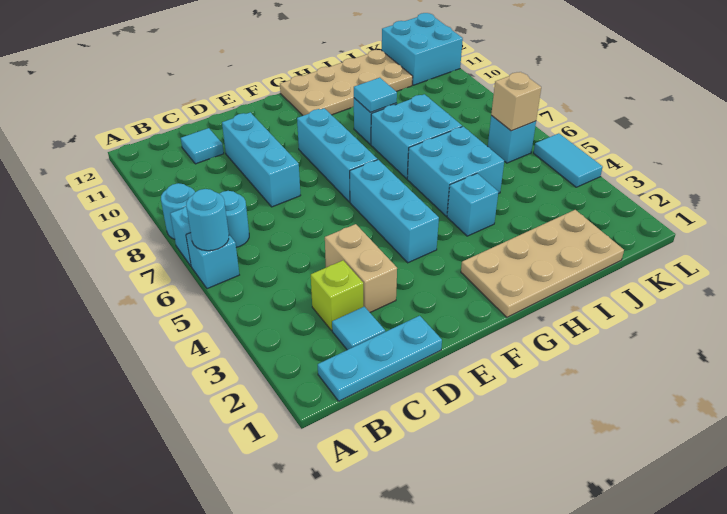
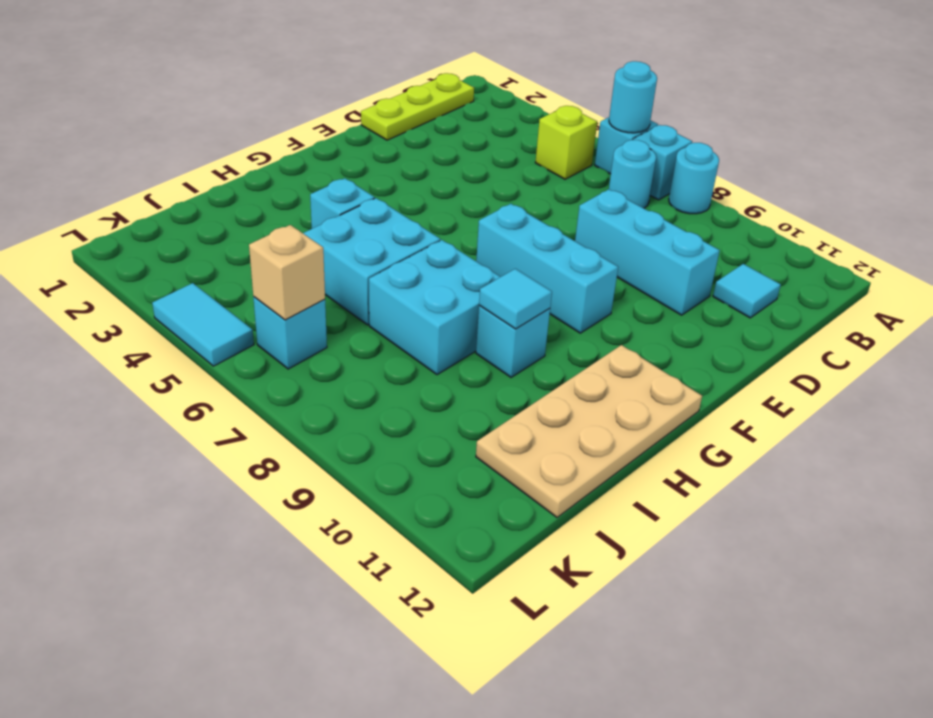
cyan plate B1:D1 level 1 -> lime plate B1:D1 level 1
cyan tile C2 level 1 -> none
lime brick C3 level 1 -> lime brick B5 level 1
tan brick D3:D4 level 1 -> none
cyan brick F4:F6 level 1 -> none
tan plate G1:J2 level 1 -> none
cyan brick K11:L12 level 1 -> none

